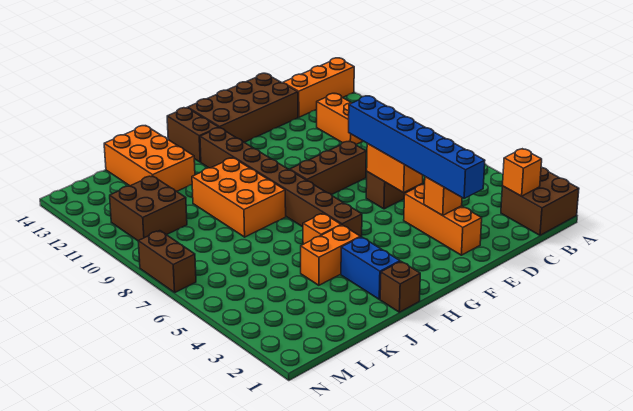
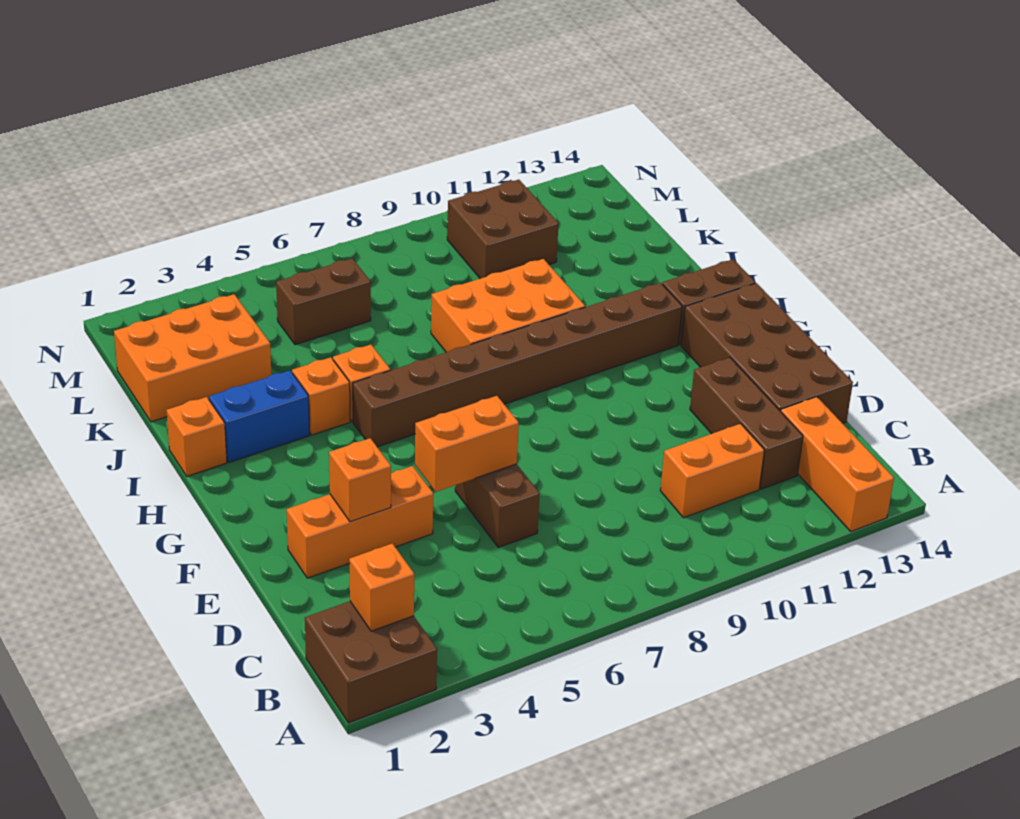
blue brick E2:E7 level 3 -> none
brown brick E8:G8 level 1 -> brown brick C12:E12 level 1
brown brick I1 level 1 -> orange brick I1 level 1
orange brick I4:J4 level 1 -> orange brick I4 level 1
orange brick J12:K14 level 1 -> orange brick K1:L3 level 1
brown brick N7:N8 level 1 -> brown brick L5:L6 level 1

